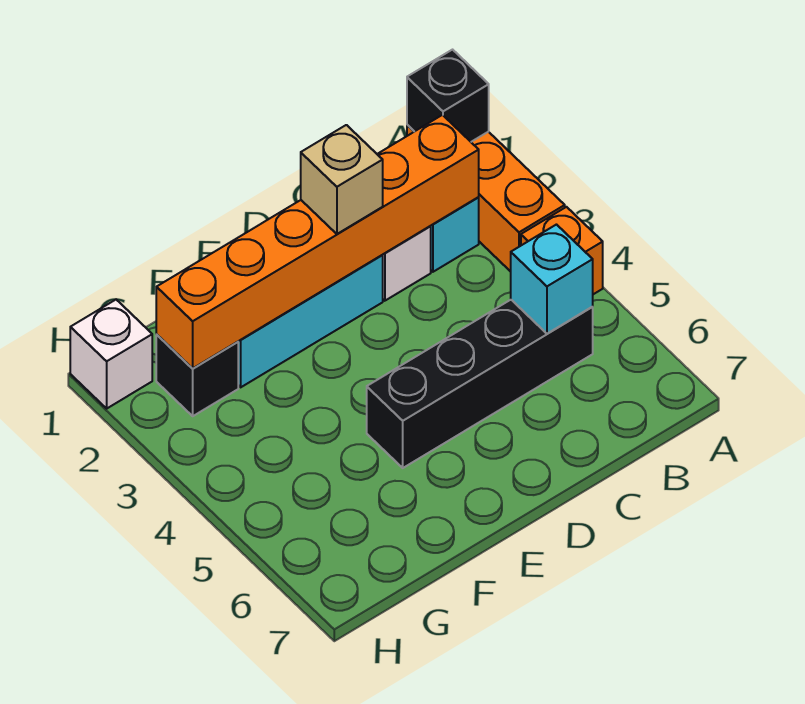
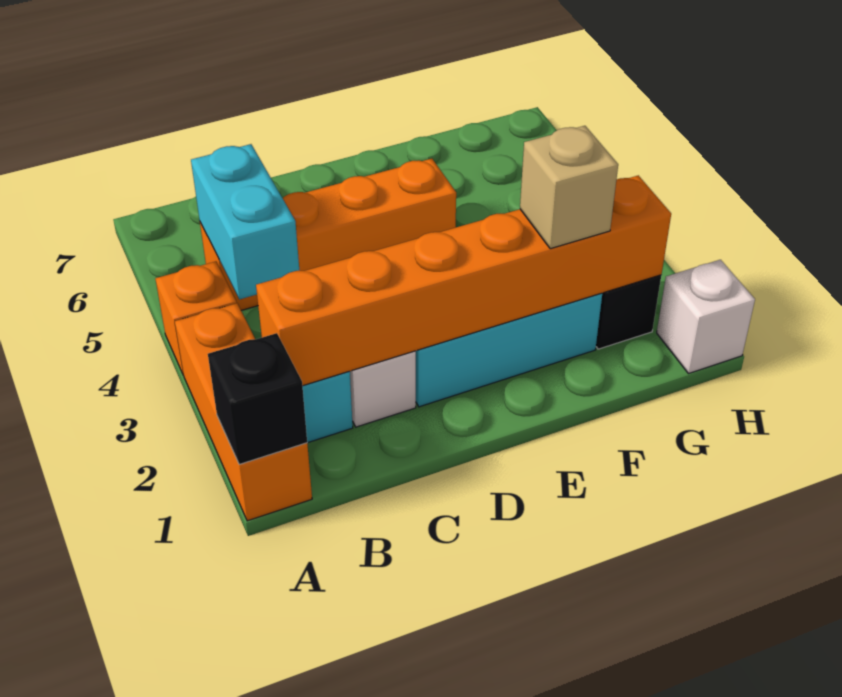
black brick B5:E5 level 1 -> orange brick B5:E5 level 1
cyan brick B5 level 2 -> cyan brick B4:B5 level 2
tan brick D2 level 3 -> tan brick F2 level 3

